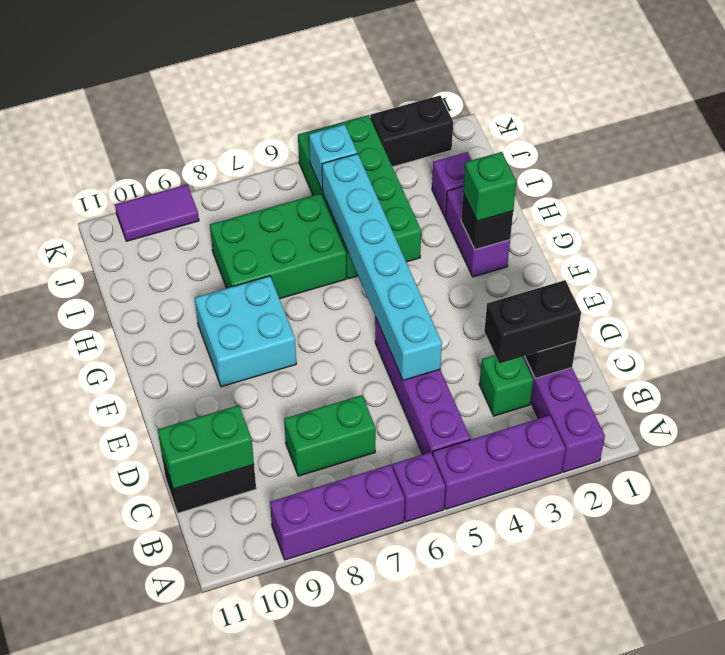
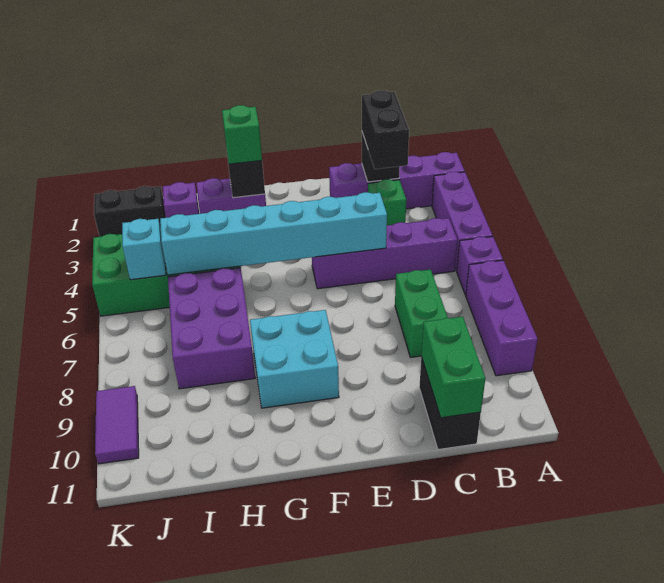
green brick H6:I8 level 1 -> purple brick H6:I8 level 1
black brick K2:K3 level 1 -> black brick J2:K2 level 1

